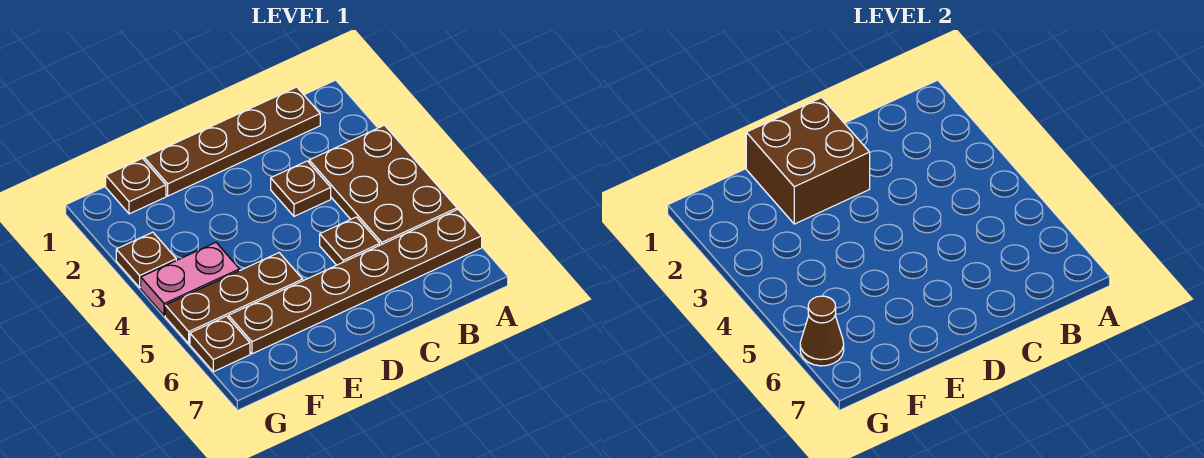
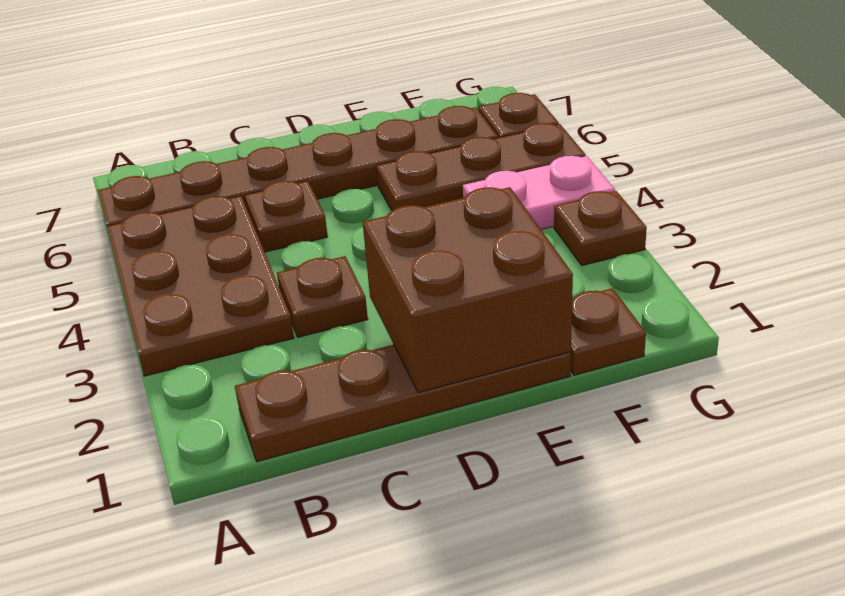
brown cone G6 level 2 -> none

